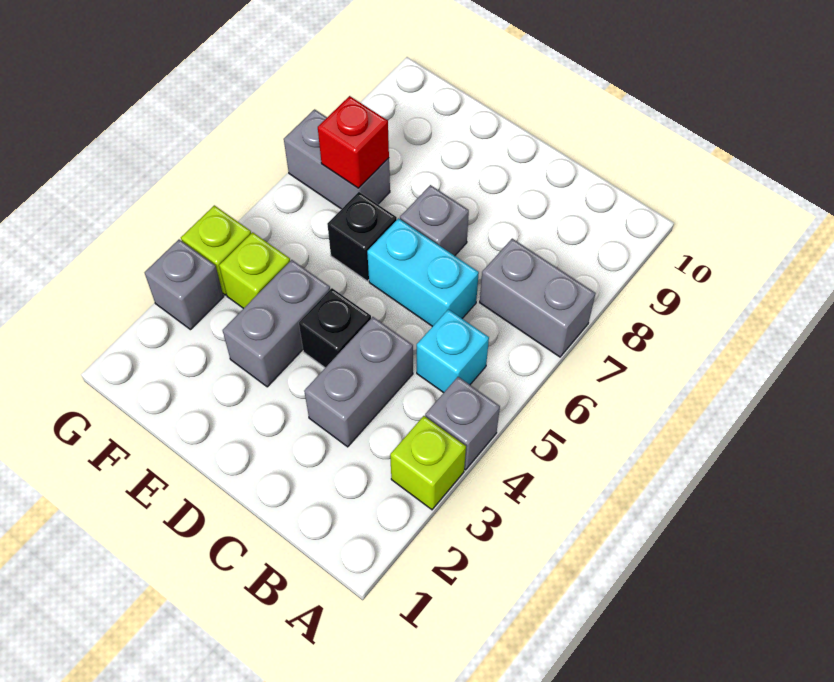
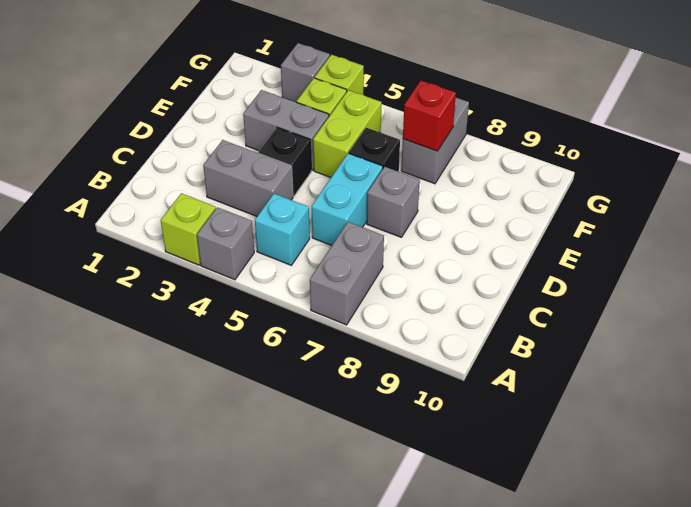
none -> lime brick E5:F5 level 1

